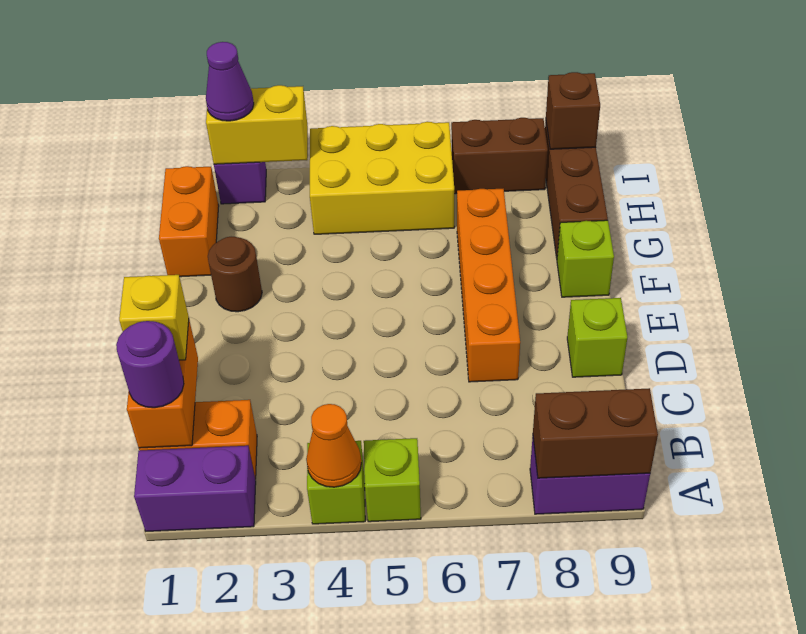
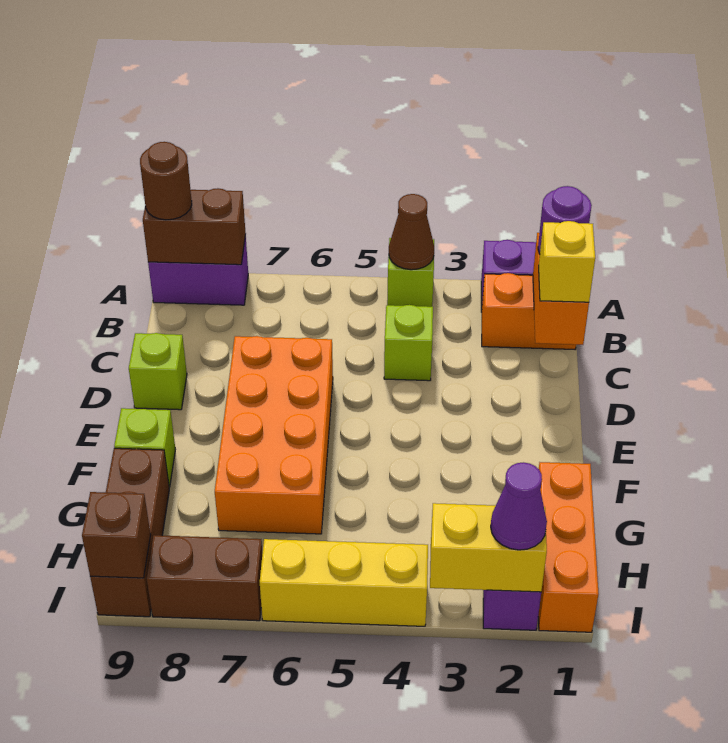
orange cone A4 level 2 -> brown cone A4 level 2
lime brick A5 level 1 -> lime brick C4 level 1
orange brick D7:G7 level 1 -> orange brick D6:G7 level 1
brown round brick F2 level 1 -> brown round brick A9 level 3
orange brick G1:H1 level 1 -> orange brick G1:I1 level 1
yellow brick H4:I6 level 1 -> yellow brick I4:I6 level 1

